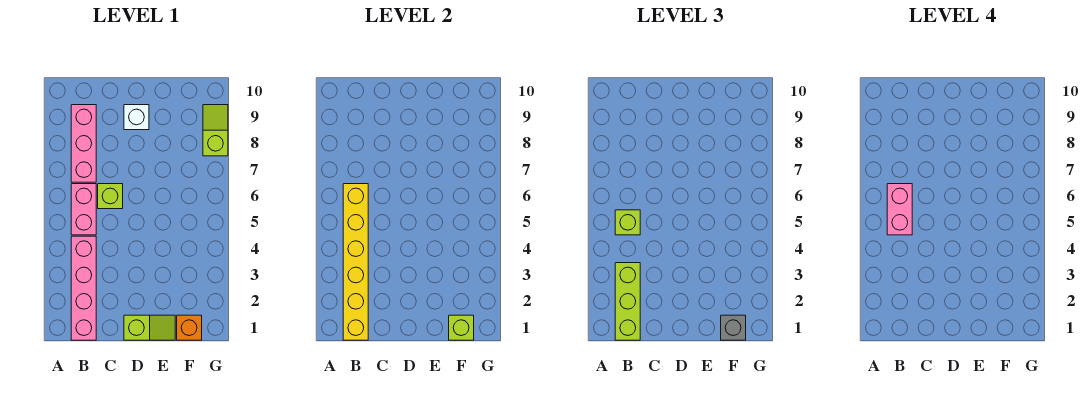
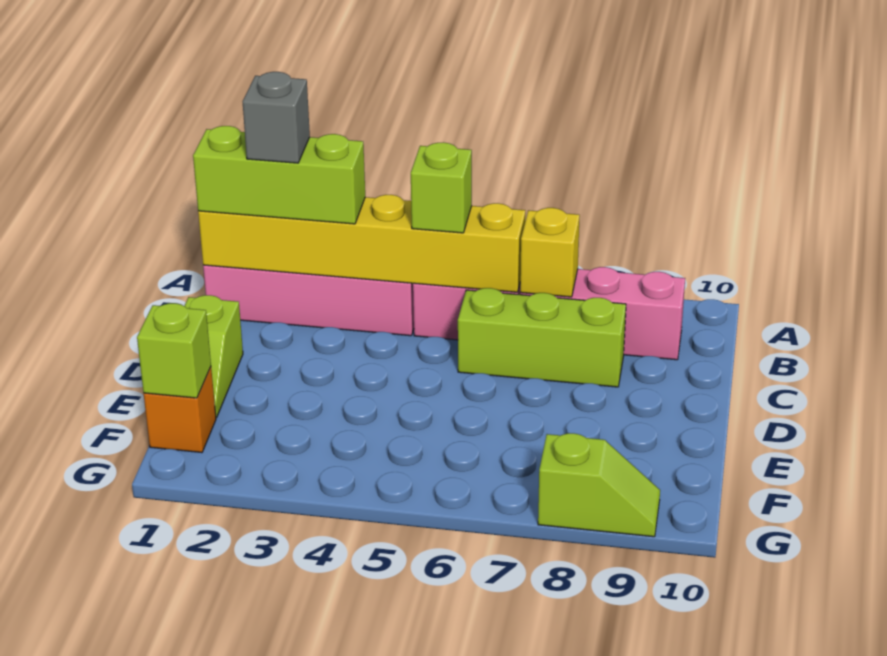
pink brick B5:B6 level 4 -> none
none -> yellow brick B7 level 2
lime brick C6 level 1 -> lime brick C6:C8 level 1
white brick D9 level 1 -> none
grey brick F1 level 3 -> grey brick B2 level 4

